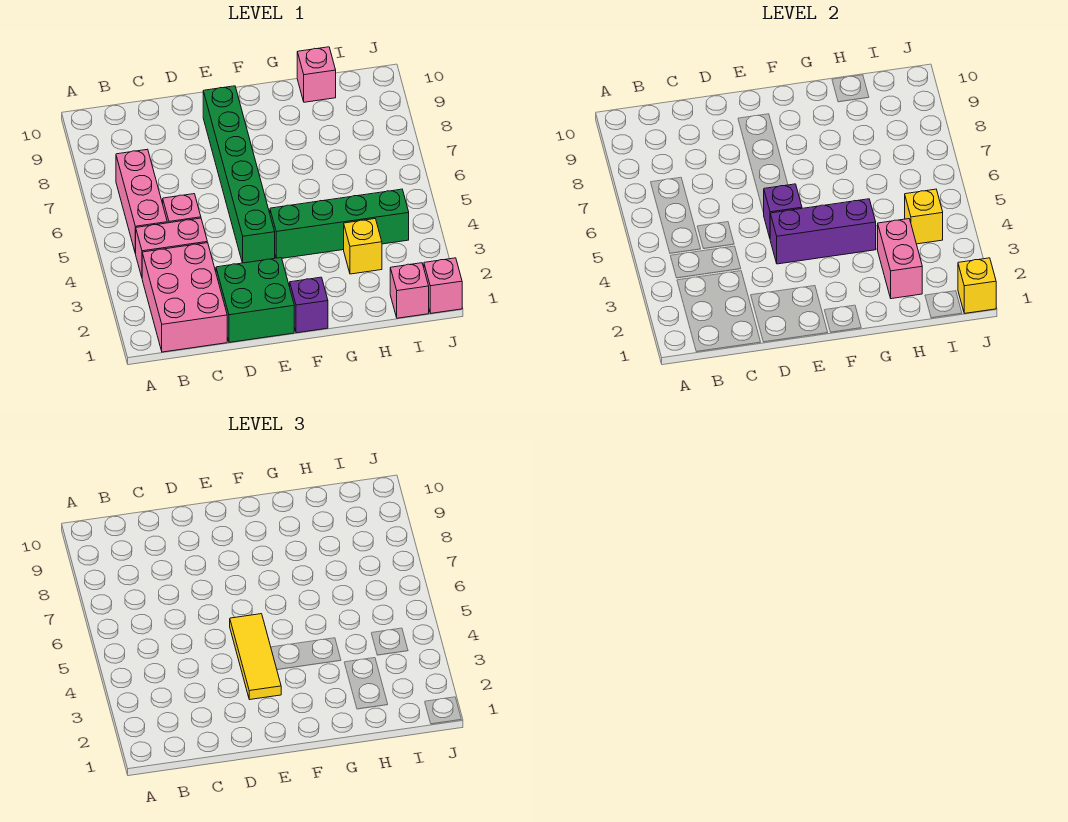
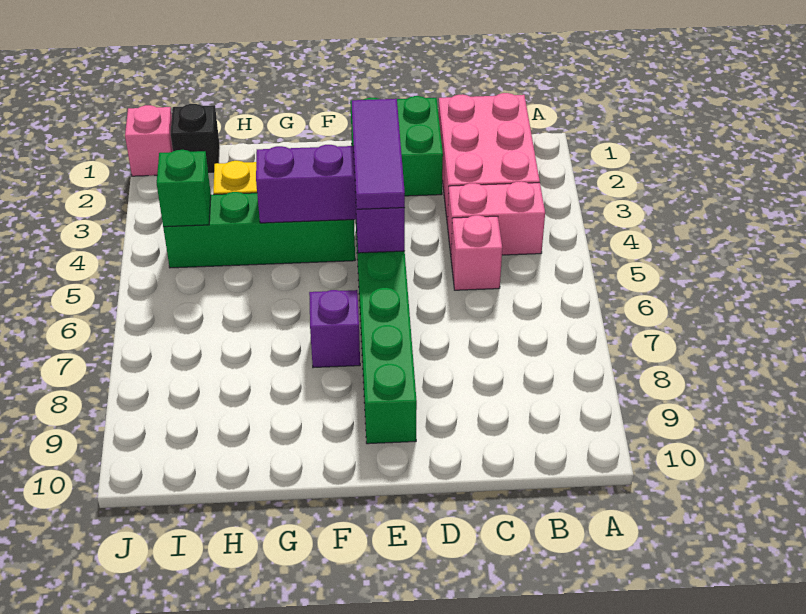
pink brick B5:B7 level 1 -> none
yellow tile E3:E5 level 3 -> purple tile E3:E5 level 3
purple brick F1 level 1 -> purple brick F7 level 1
pink brick H2:H3 level 2 -> none
pink brick H10 level 1 -> none
pink brick I1 level 1 -> black brick I1 level 1
yellow brick I4 level 2 -> green brick I4 level 2
yellow brick J1 level 2 -> none

